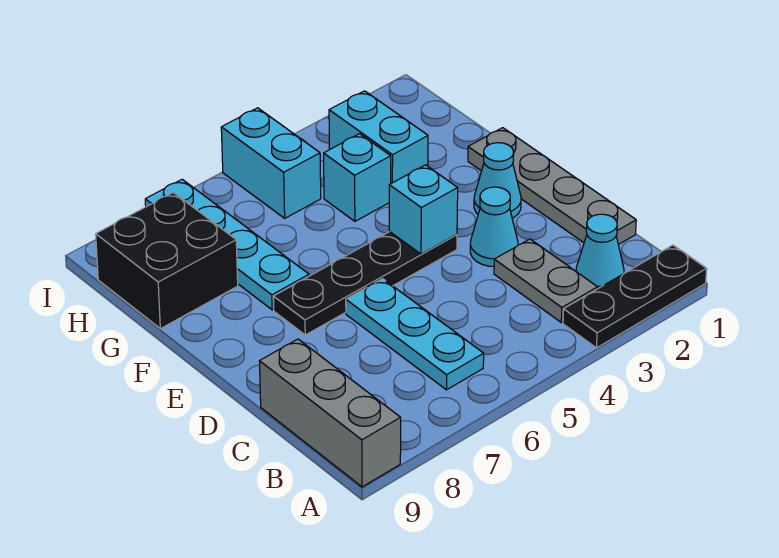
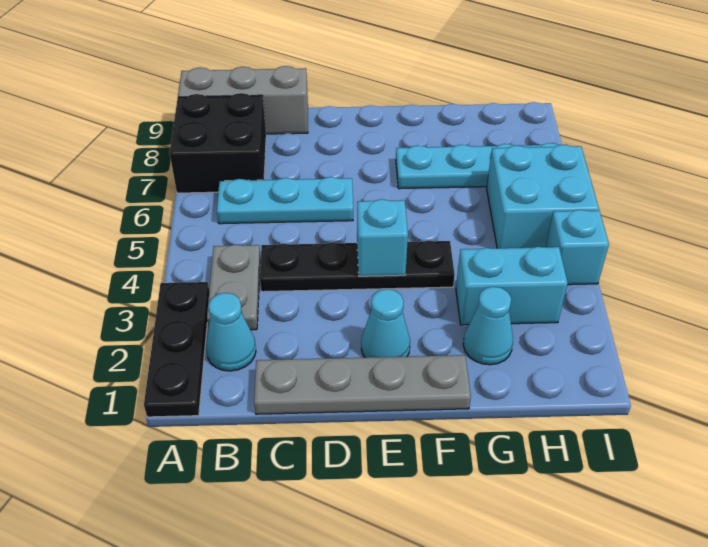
grey plate B3:C3 level 1 -> grey plate B3:B4 level 1
cyan cone D3 level 1 -> cyan cone G2 level 1
black plate E4:E7 level 1 -> black plate C4:F4 level 1
cyan brick G4 level 1 -> cyan brick I4 level 1
black brick G8:H9 level 1 -> black brick A7:B8 level 1
cyan brick H5:I5 level 1 -> cyan brick H5:I6 level 1

